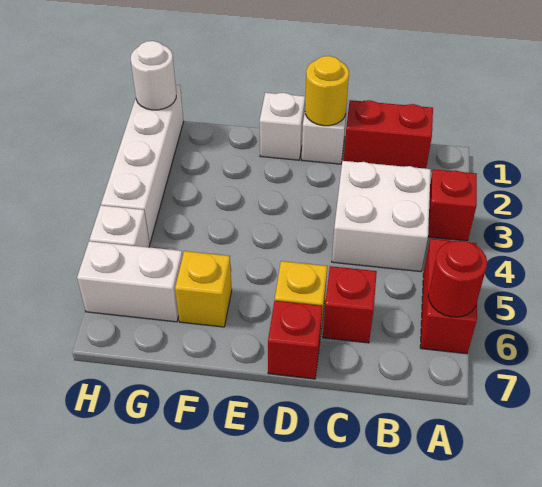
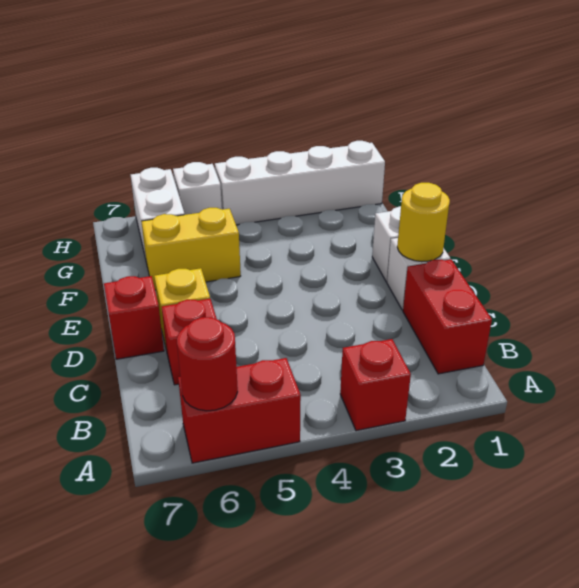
white brick B3:C4 level 1 -> none
yellow brick F6 level 1 -> yellow brick F5:F6 level 1
white round brick H1 level 2 -> none

